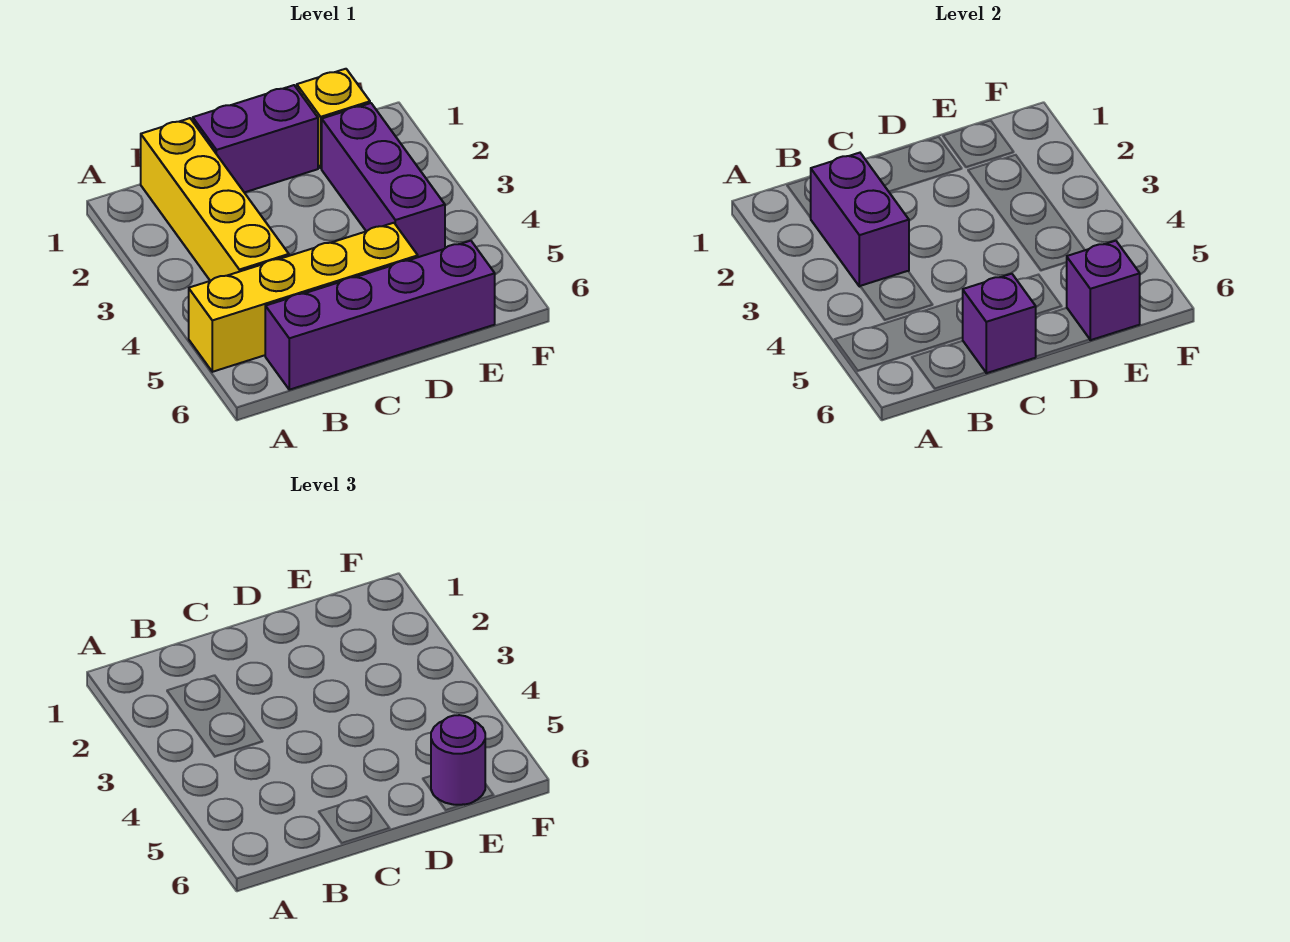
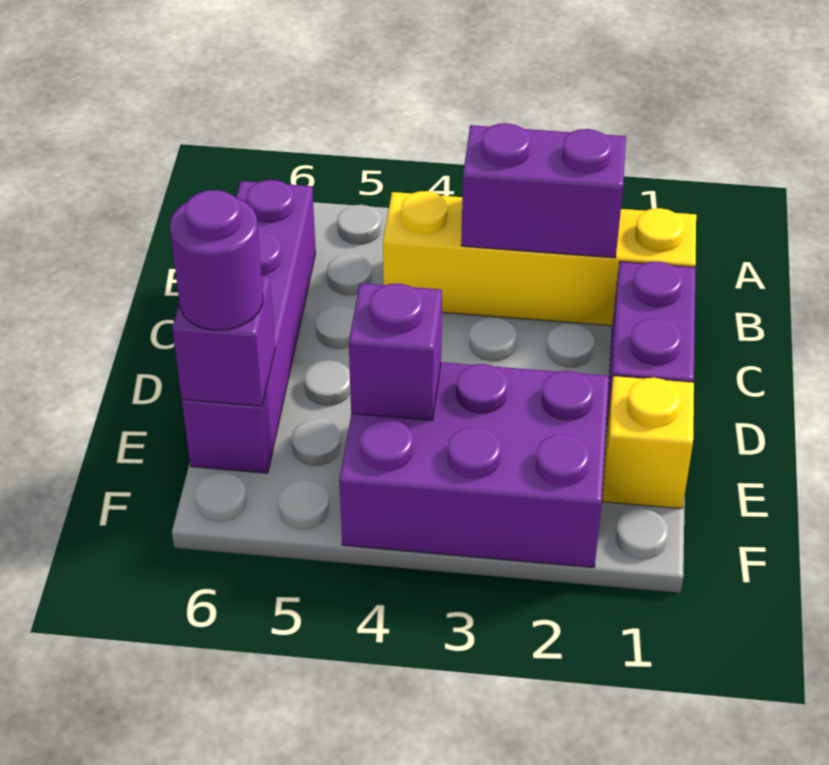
yellow brick A5:D5 level 1 -> none
purple brick C6 level 2 -> purple brick E4 level 2
purple brick E2:E4 level 1 -> purple brick E2:F4 level 1

